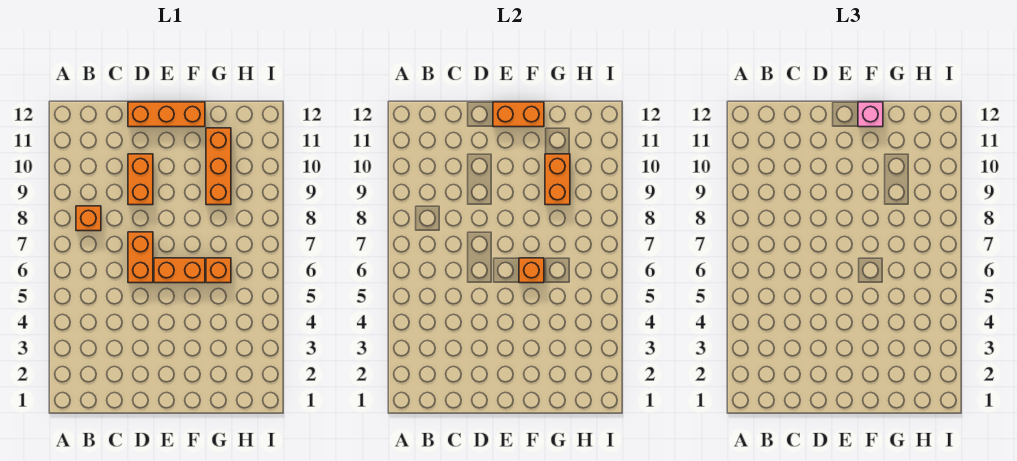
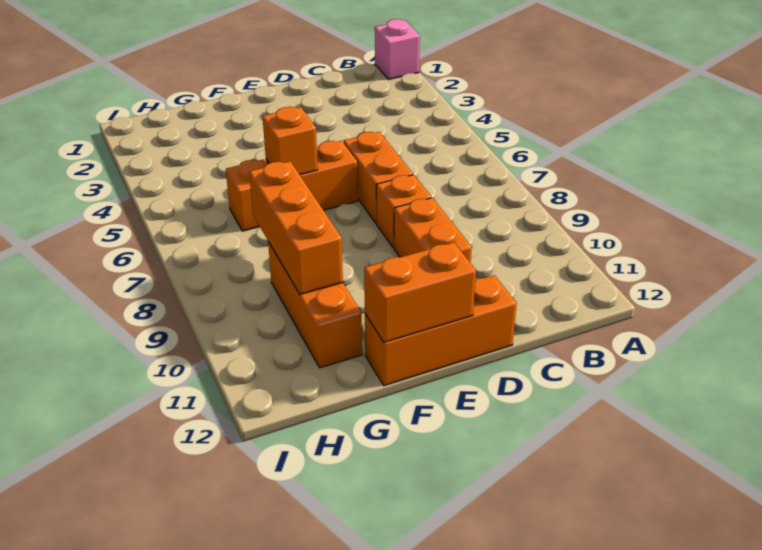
orange brick B8 level 1 -> orange brick D8 level 1
pink brick F12 level 3 -> pink brick A1 level 1
orange brick G9:G10 level 2 -> orange brick G8:G10 level 2

